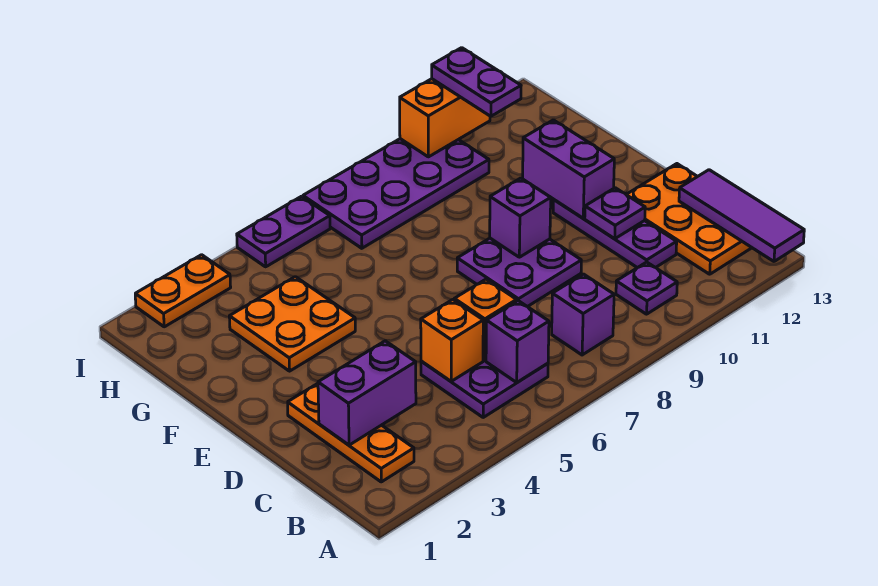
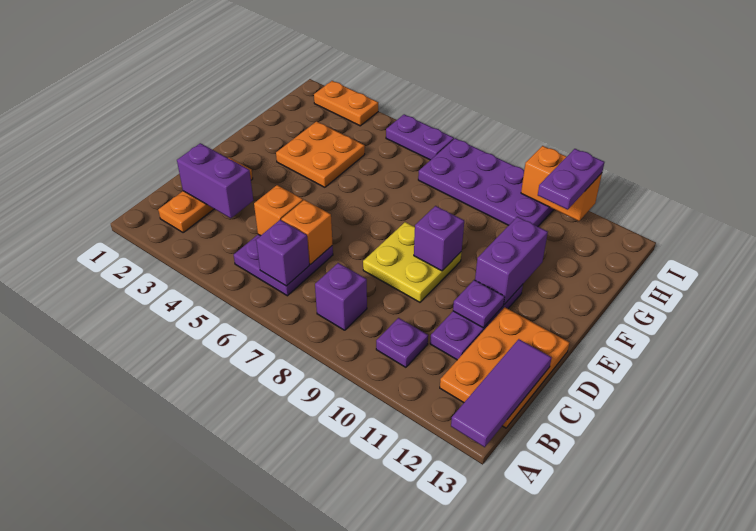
purple plate D8:E9 level 1 -> yellow plate D8:E9 level 1

